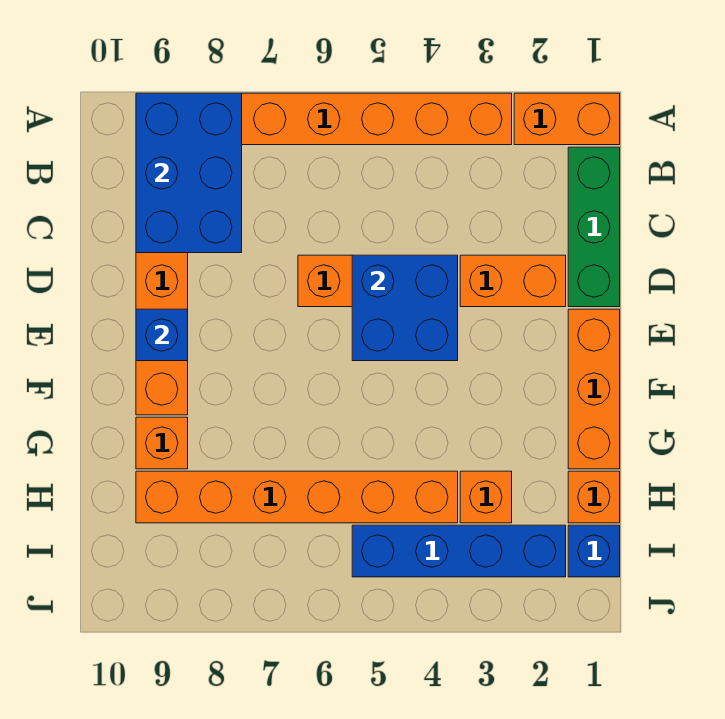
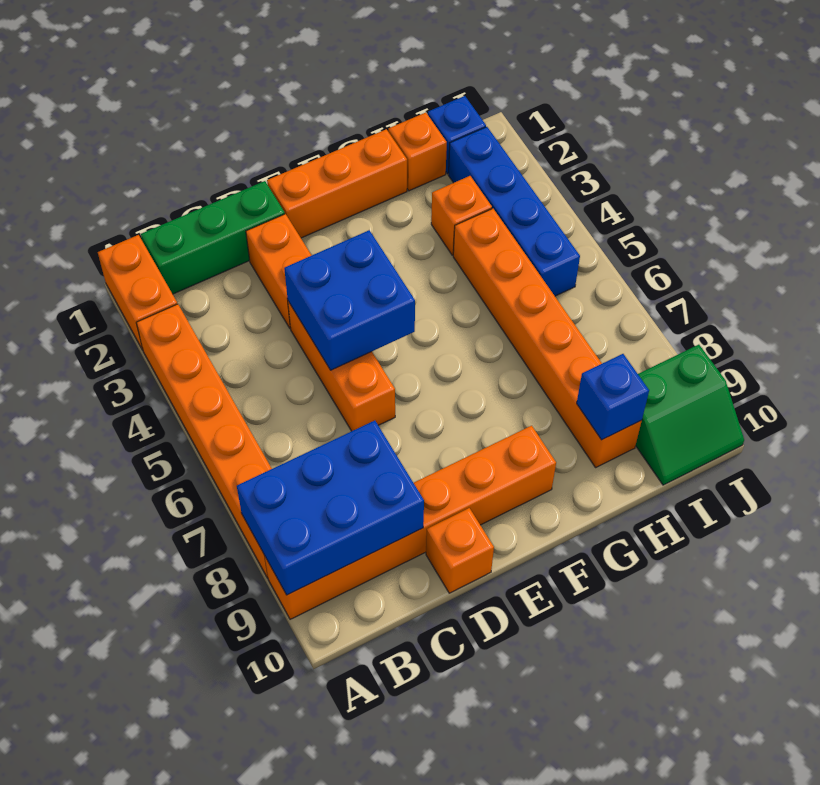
blue brick E9 level 2 -> blue brick H9 level 2
orange brick G9 level 1 -> orange brick D10 level 1
none -> green slope I9:J10 level 1 top 9

